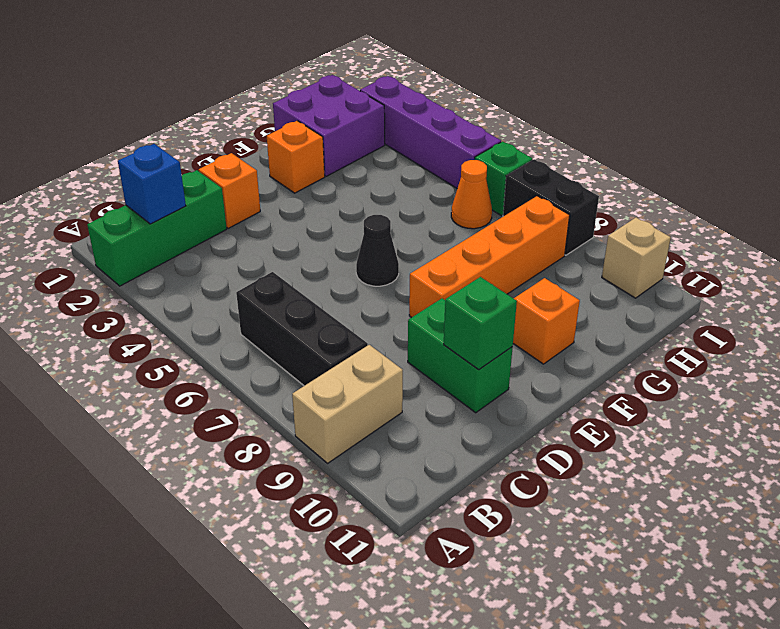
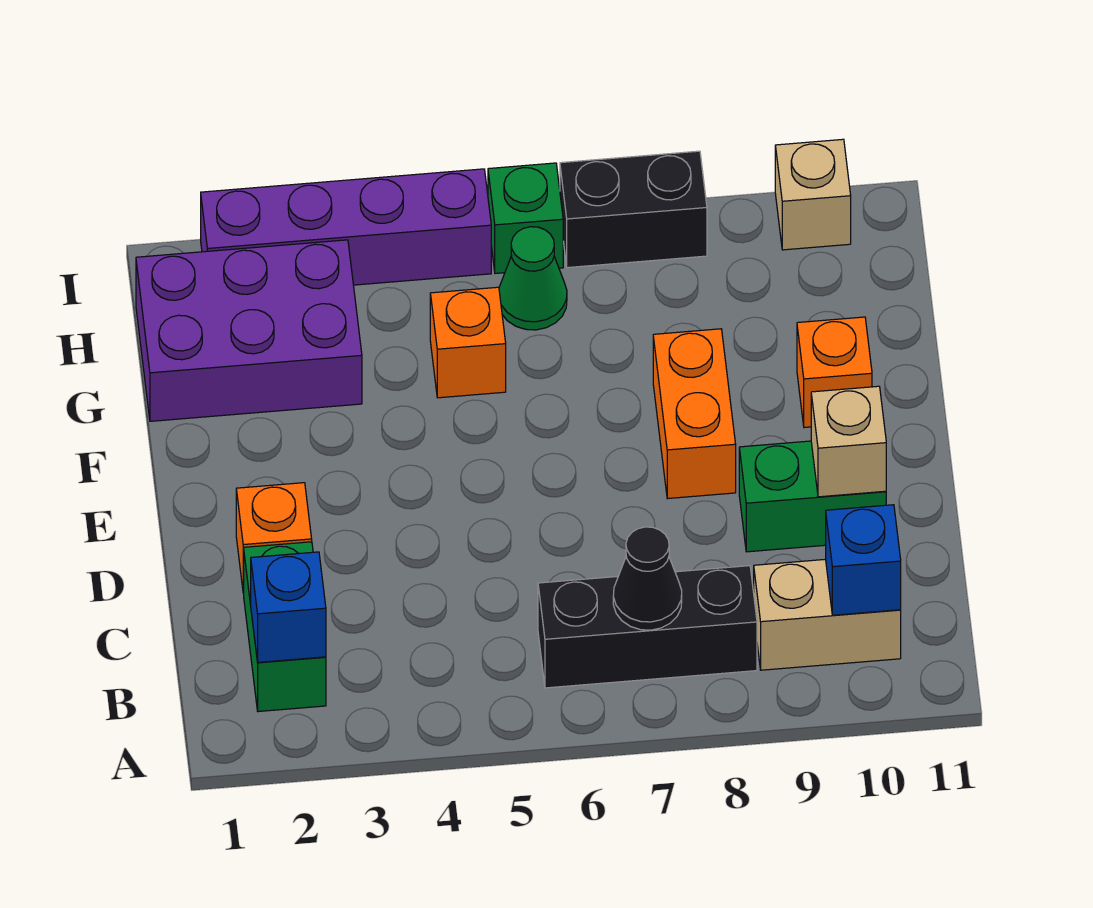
green brick A2:C2 level 1 -> green brick B2:C2 level 1
tan brick A9:B9 level 1 -> tan brick B9:B10 level 1
none -> blue brick B10 level 2
green brick D10 level 2 -> tan brick D10 level 2
black cone E6 level 1 -> black cone B7 level 2
orange brick E8:H8 level 1 -> orange brick E8:F8 level 1
orange brick F2 level 1 -> orange brick G5 level 1
purple brick G1:H2 level 1 -> purple brick G1:H3 level 1
orange cone H6 level 1 -> green cone H6 level 1

